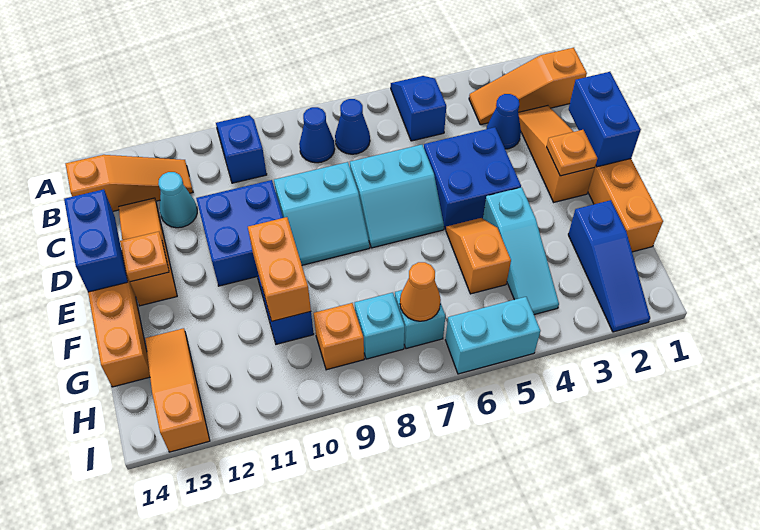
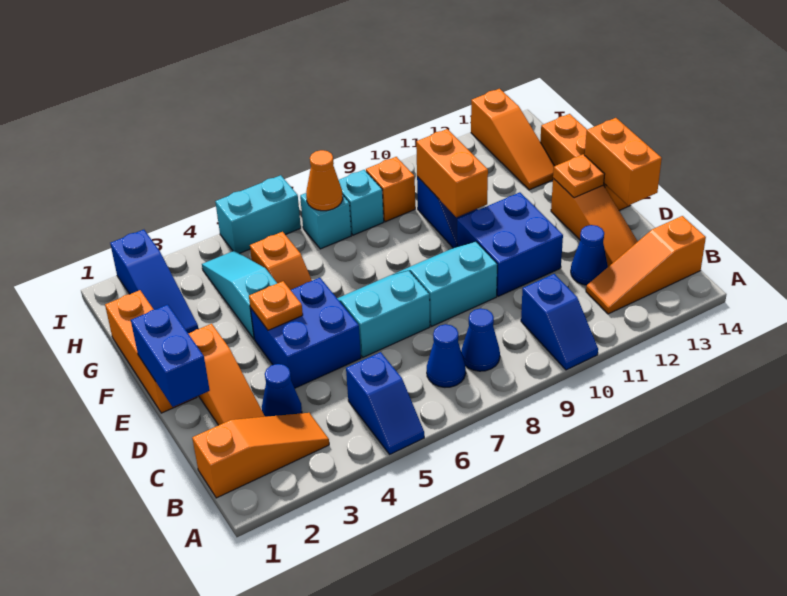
cyan cone C12 level 1 -> blue cone C12 level 1
blue brick D14:E14 level 2 -> orange brick D14:E14 level 2
orange plate E2 level 2 -> orange plate E4 level 2
blue slope G2:I2 level 1 top G -> blue slope G2:I2 level 1 top I

